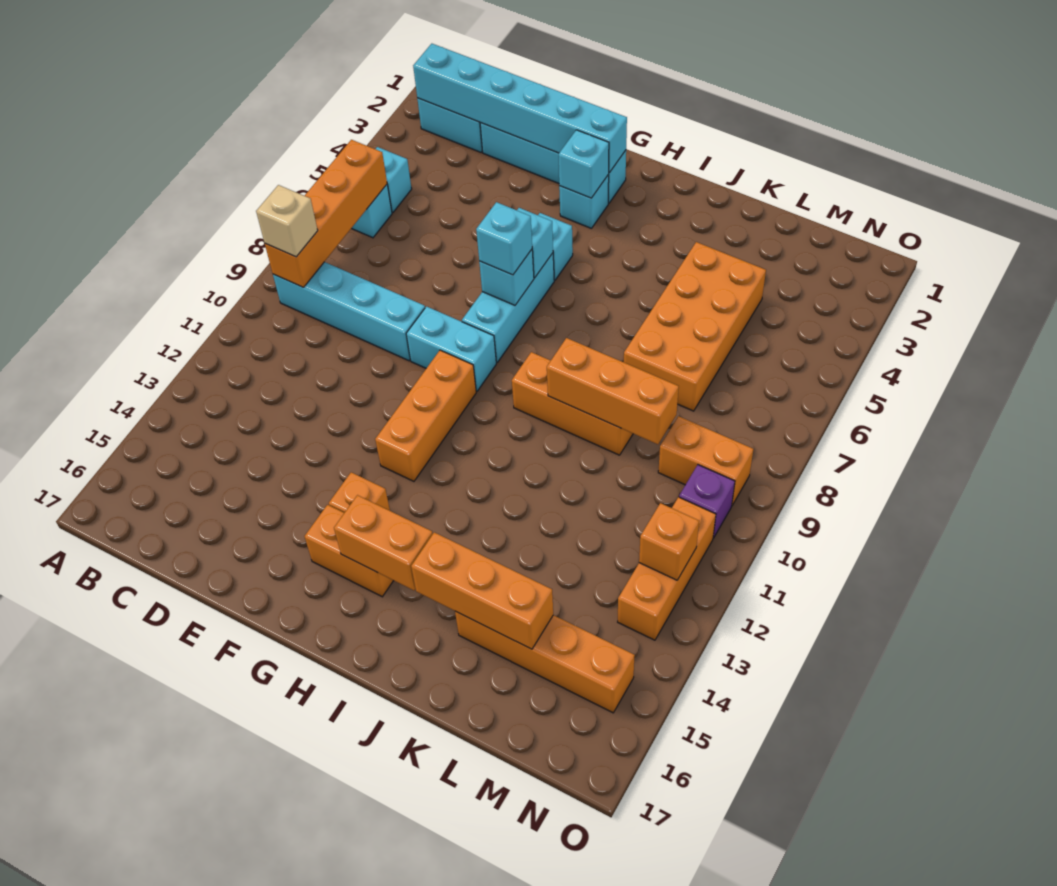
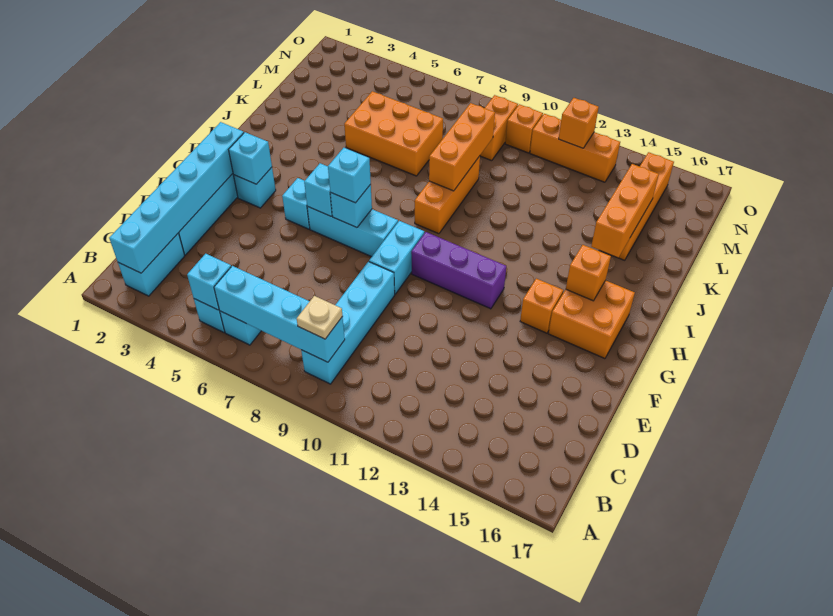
none -> cyan brick B5 level 2
orange brick B6:B9 level 2 -> cyan brick B6:B9 level 2
tan brick B9 level 3 -> tan plate B9 level 3
orange brick G10:G12 level 1 -> purple brick G10:G12 level 1
orange brick G15:H15 level 1 -> orange brick G15:H16 level 1
orange brick H15:I15 level 2 -> orange brick H15 level 2
orange brick K4:L7 level 1 -> orange brick K5:L7 level 1
purple brick N10 level 1 -> orange brick N10 level 1

